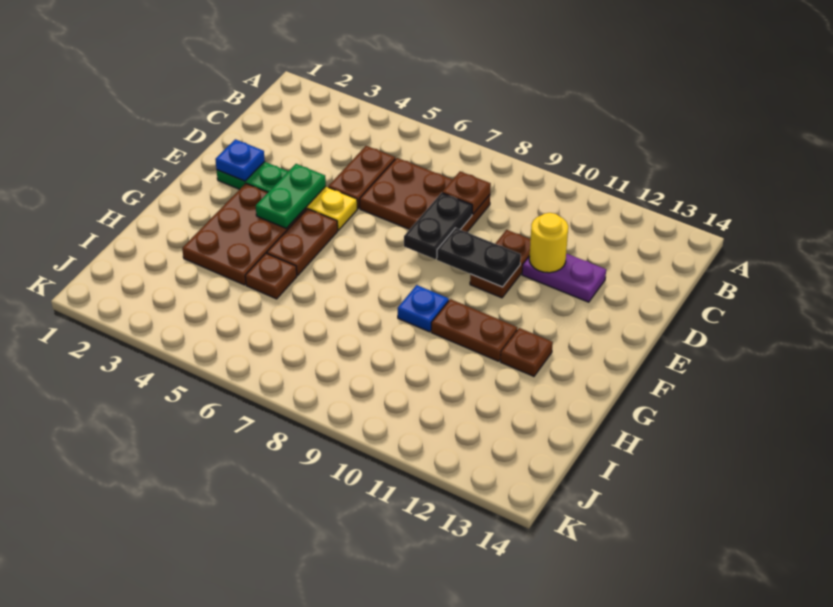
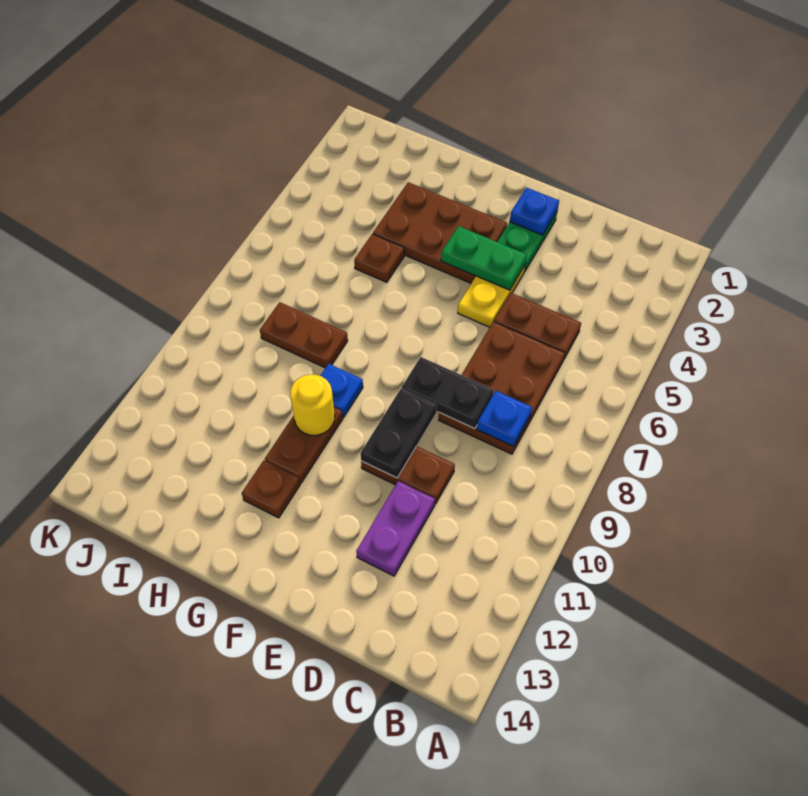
brown plate C8 level 2 -> blue plate C8 level 2
yellow round brick D11 level 2 -> yellow round brick G10 level 2
brown plate F5:G5 level 1 -> brown plate H8:I8 level 1

